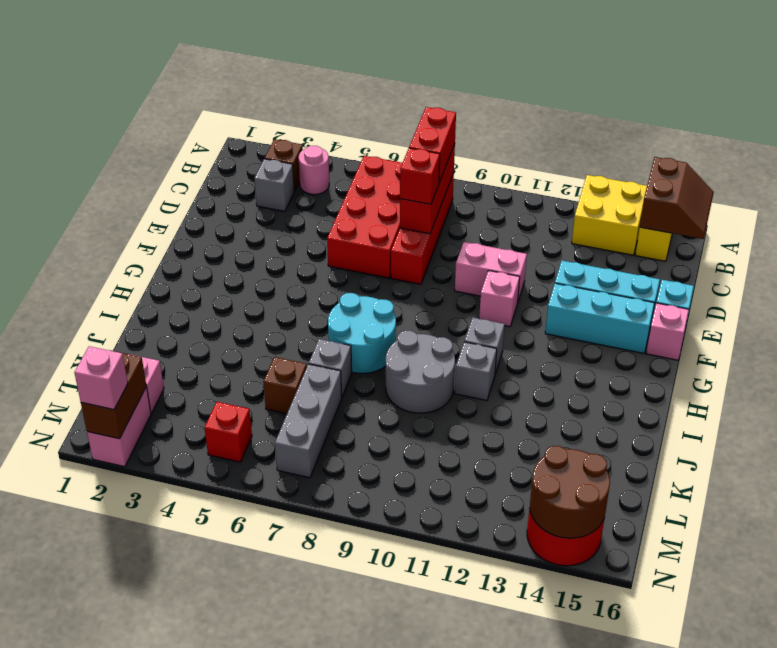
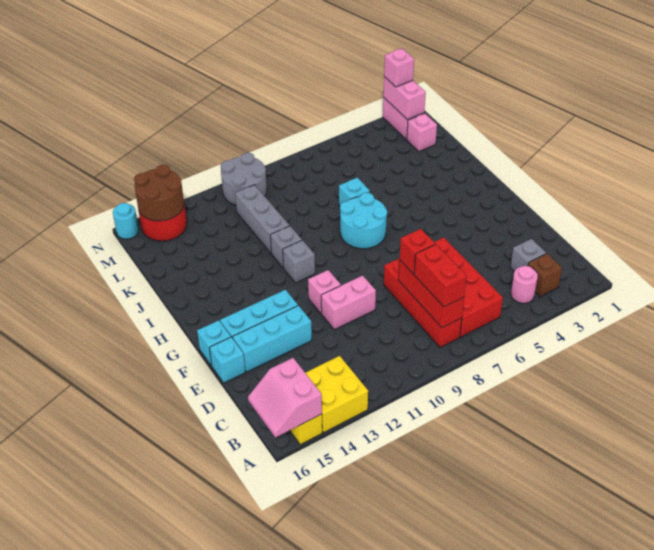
brown slope A15:B16 level 2 top 15 -> pink slope A15:B16 level 2 top 15
pink brick F16 level 1 -> cyan brick F16 level 1
grey round brick I9:J10 level 1 -> grey round brick M10:N11 level 1
grey brick J7 level 1 -> cyan brick J7 level 1
brown brick K6 level 1 -> none
grey brick K7:M7 level 1 -> grey brick J11:L11 level 1
brown brick M2:N2 level 2 -> pink brick M2:N2 level 2
red brick M5 level 1 -> none
none -> cyan round brick N16 level 1

